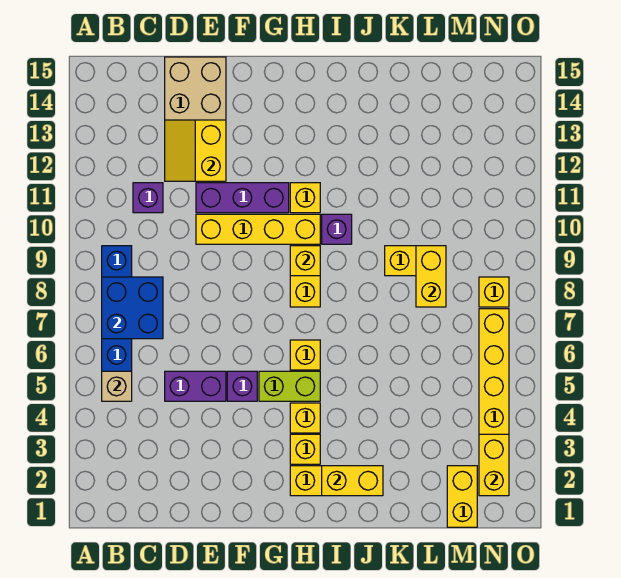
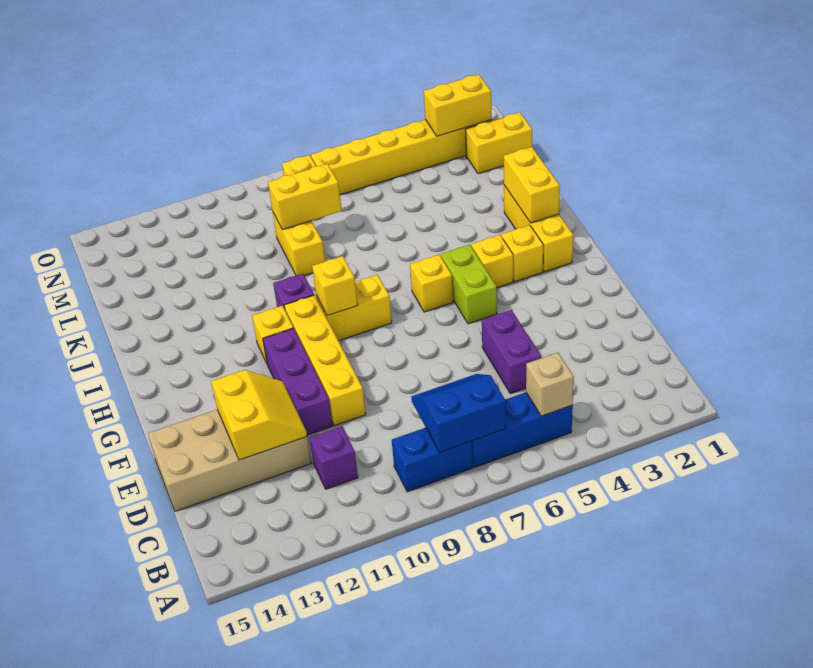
blue brick B7:C8 level 2 -> blue slope B7:C8 level 2 top B
yellow slope D12:E13 level 2 top E -> yellow slope D12:E13 level 2 top 13
purple brick F5 level 1 -> none

